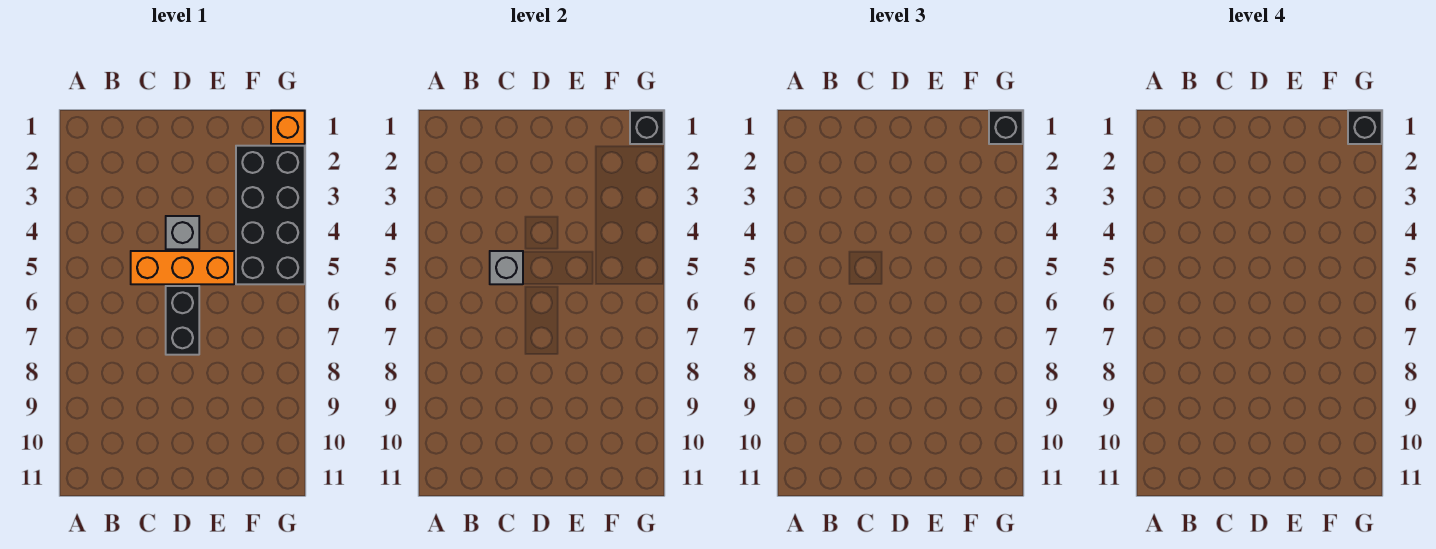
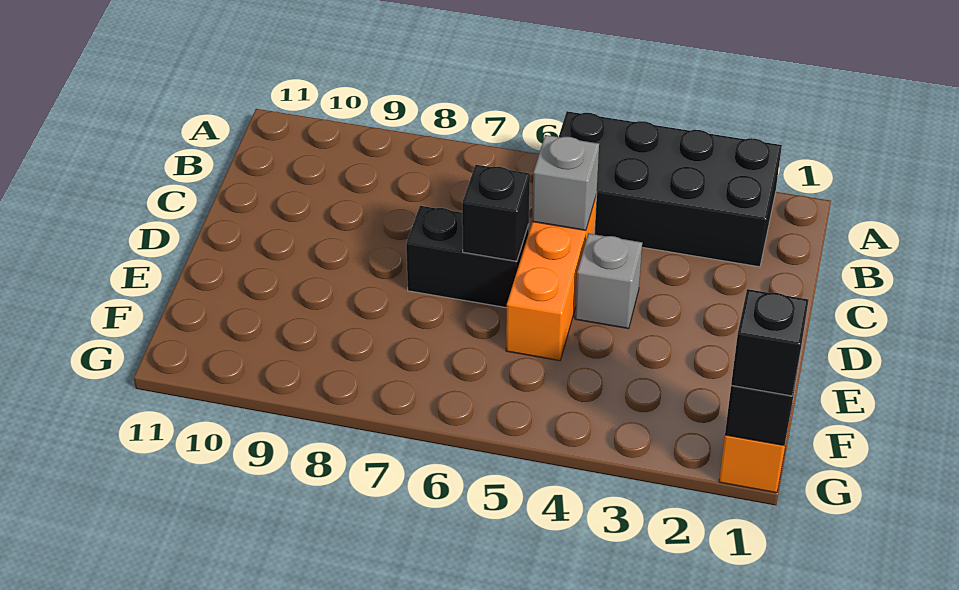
black brick F2:G5 level 1 -> black brick A2:B5 level 1
black brick G1 level 4 -> black brick D6 level 2

